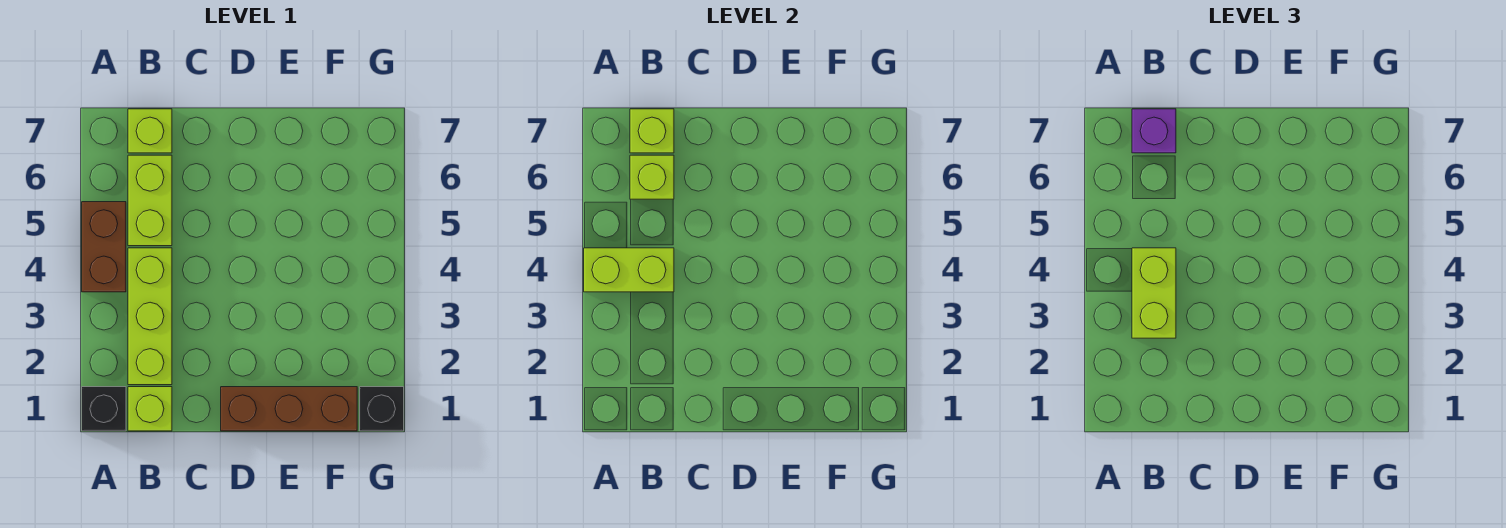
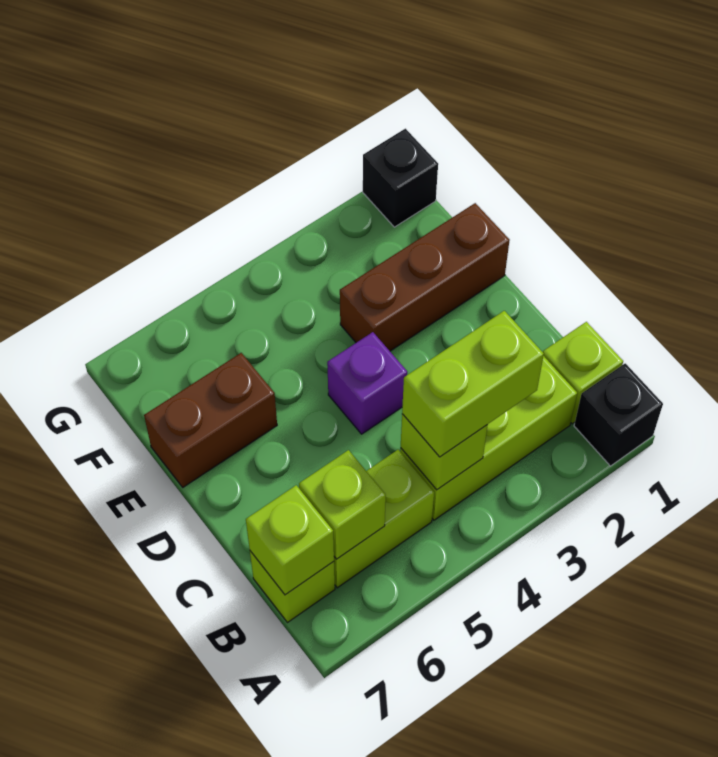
brown brick A4:A5 level 1 -> brown brick E6:E7 level 1
lime brick A4:B4 level 2 -> lime brick B4 level 2
purple brick B7 level 3 -> purple brick D4 level 1
brown brick D1:F1 level 1 -> brown brick E1:E3 level 1

